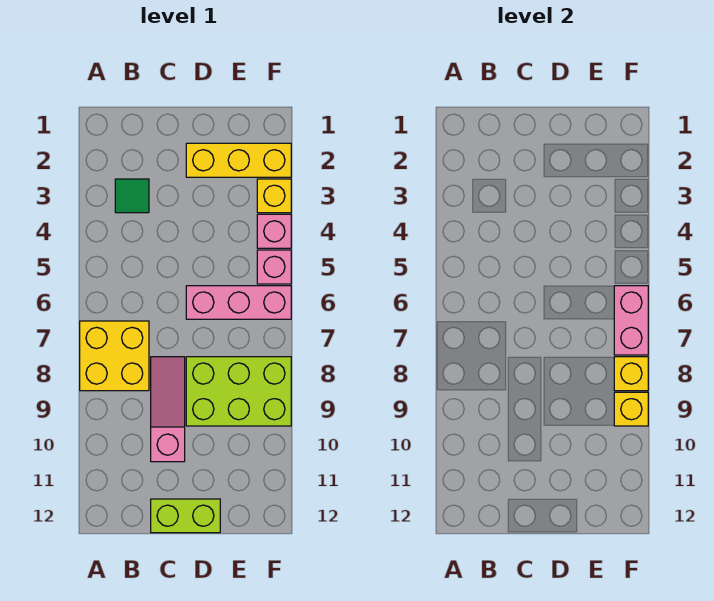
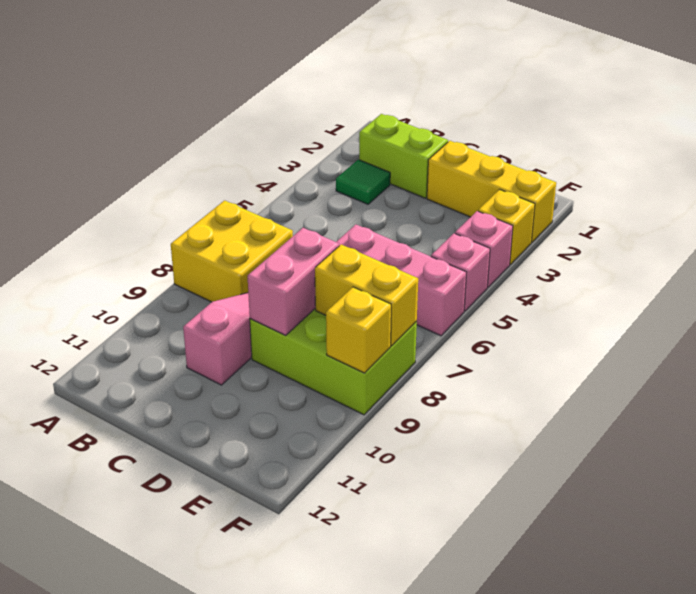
lime brick C12:D12 level 1 -> lime brick B2:C2 level 1
pink brick F6:F7 level 2 -> pink brick D8:D9 level 2
yellow brick F8 level 2 -> yellow brick E8:F8 level 2

